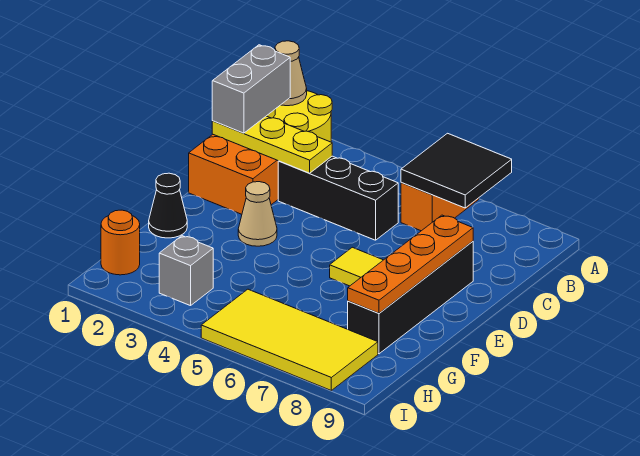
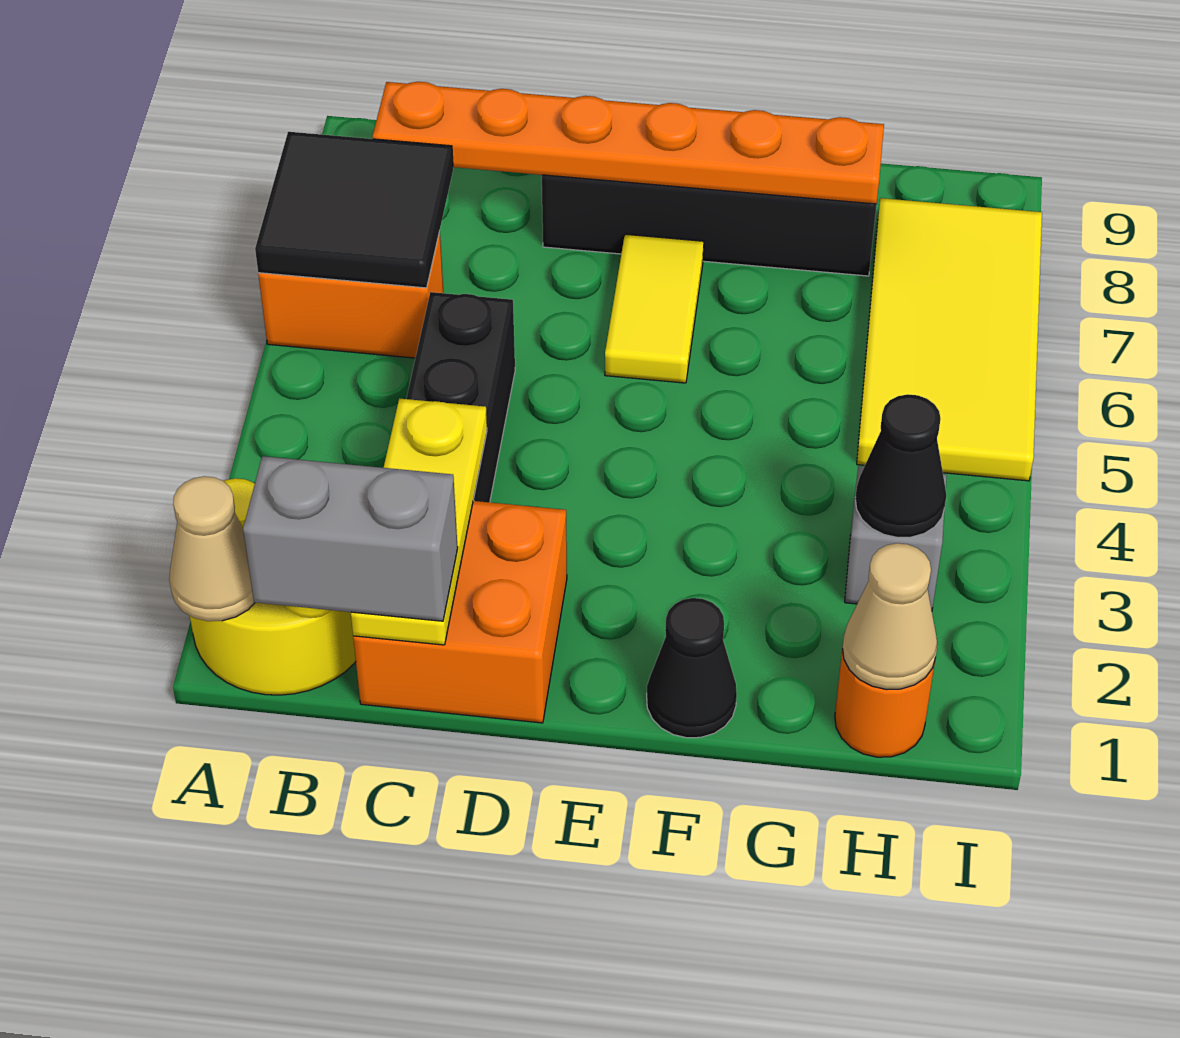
orange plate D8:G8 level 2 -> orange plate B8:G8 level 2
tan cone E3 level 1 -> tan cone H1 level 2
none -> black cone H3 level 2

